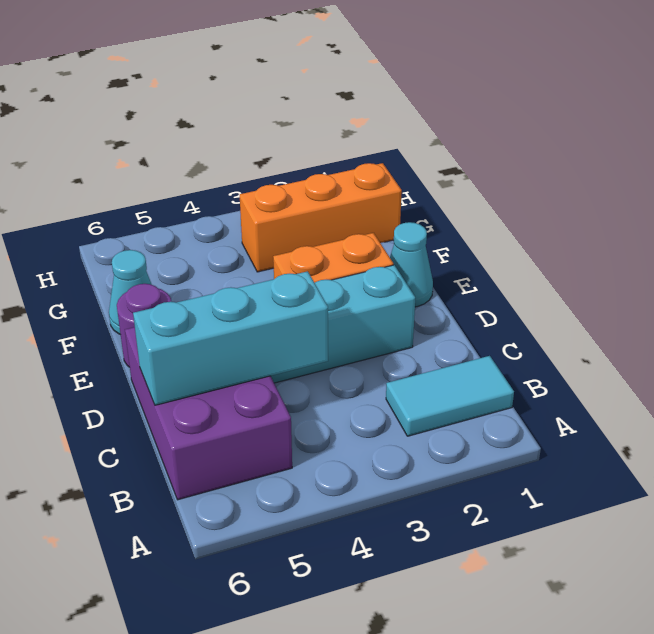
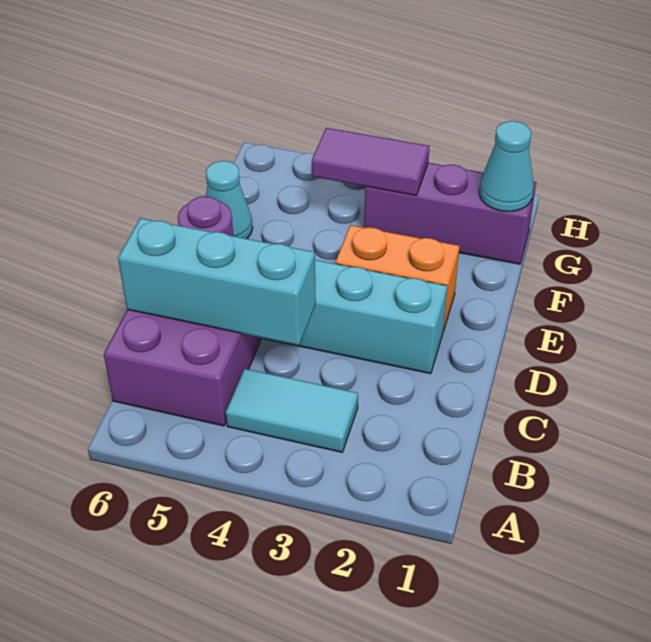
cyan tile B1:B2 level 1 -> cyan tile B3:B4 level 1
cyan cone E1 level 1 -> cyan cone G1 level 2
orange brick G1:G3 level 1 -> purple brick G1:G3 level 1
none -> purple tile G3:G4 level 2

